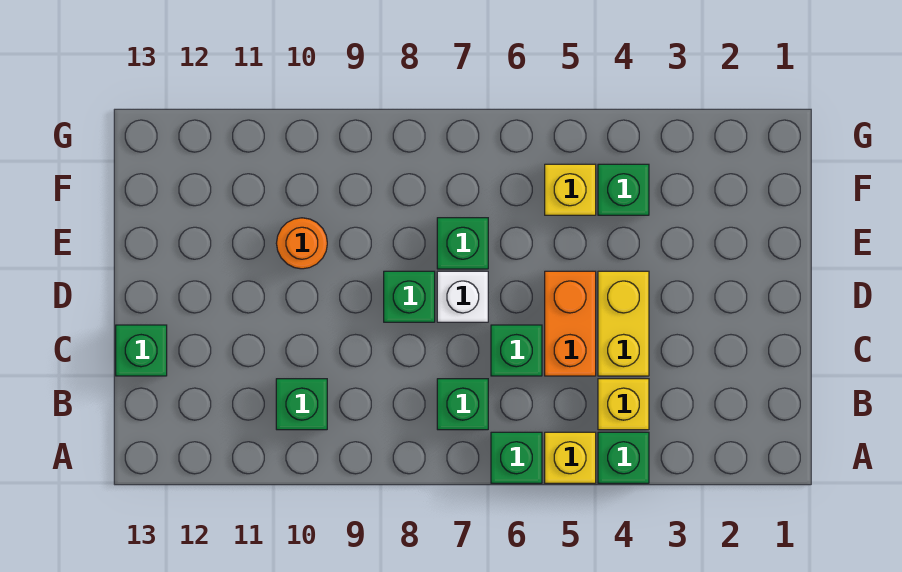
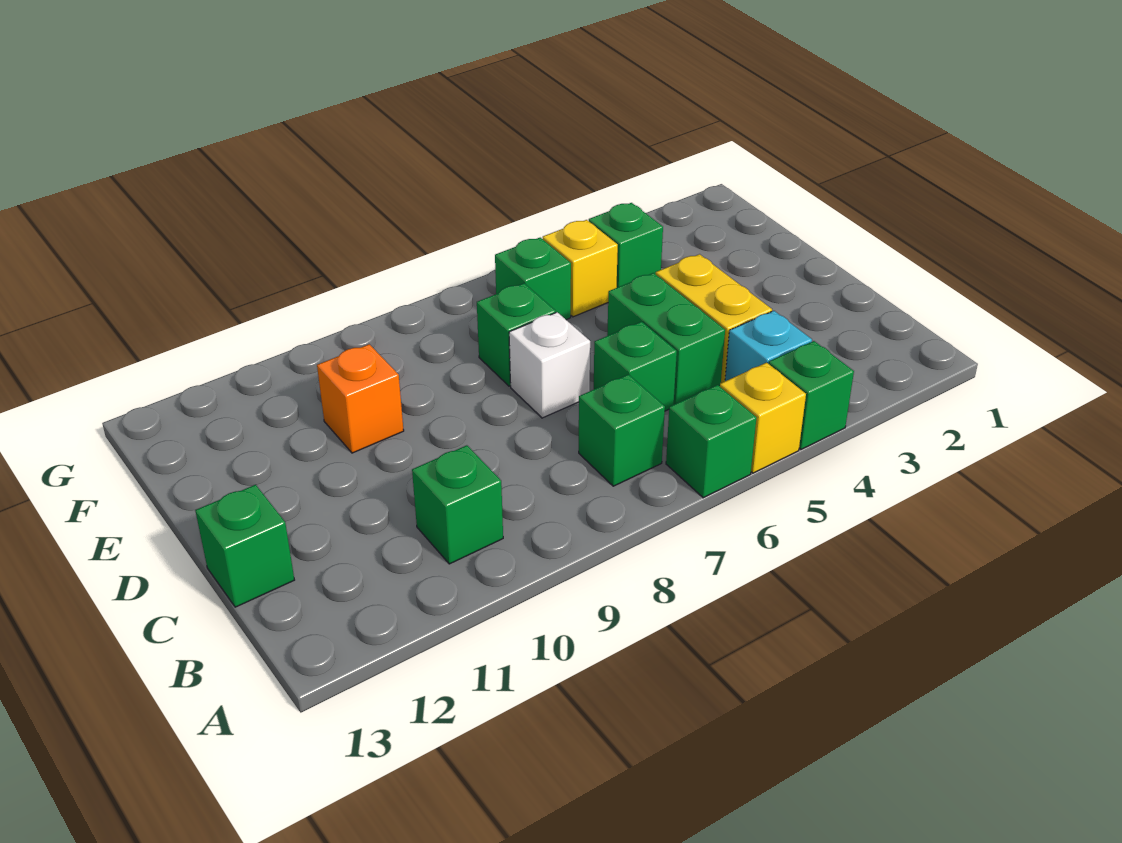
yellow brick B4 level 1 -> cyan brick B4 level 1
orange brick C5:D5 level 1 -> green brick C5:D5 level 1
green brick D8 level 1 -> green brick F6 level 1
orange round brick E10 level 1 -> orange brick E10 level 1

